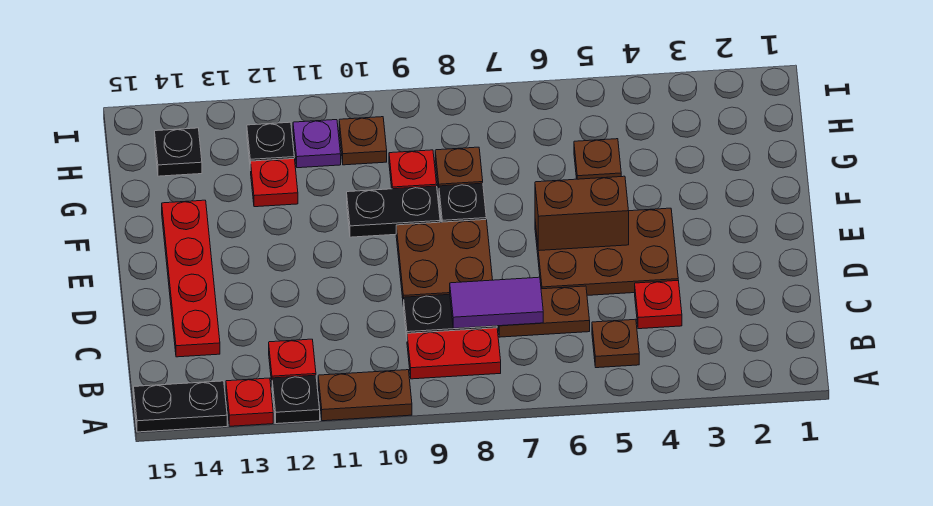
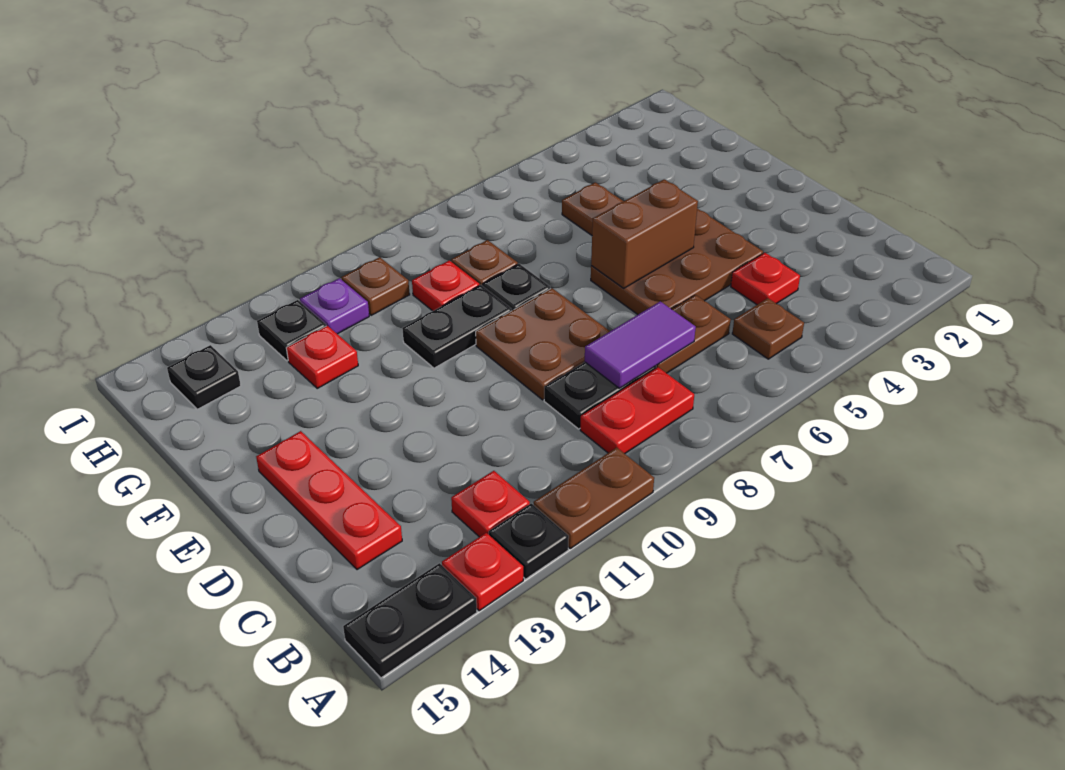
red plate C14:F14 level 1 -> red plate C14:E14 level 1

